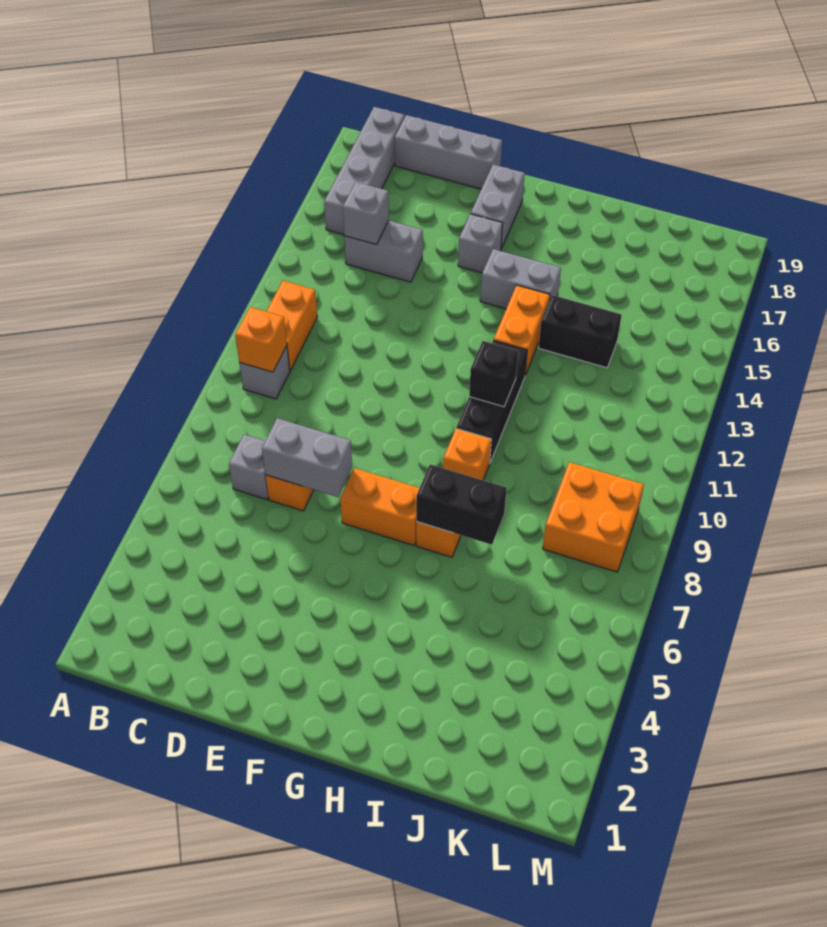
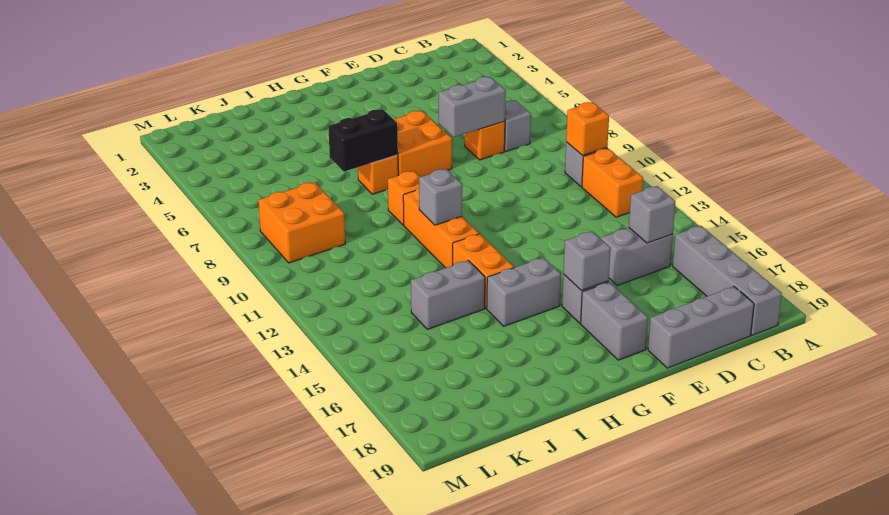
orange brick F7:G7 level 1 -> orange brick F6:G7 level 1
none -> grey brick F16 level 2
black brick H10:H12 level 1 -> orange brick H10:H12 level 1
black brick H11 level 2 -> grey brick H11 level 2
black brick I14:J14 level 1 -> grey brick I14:J14 level 1

